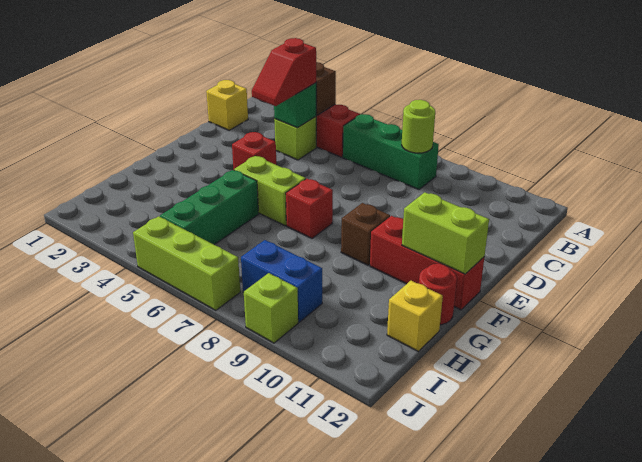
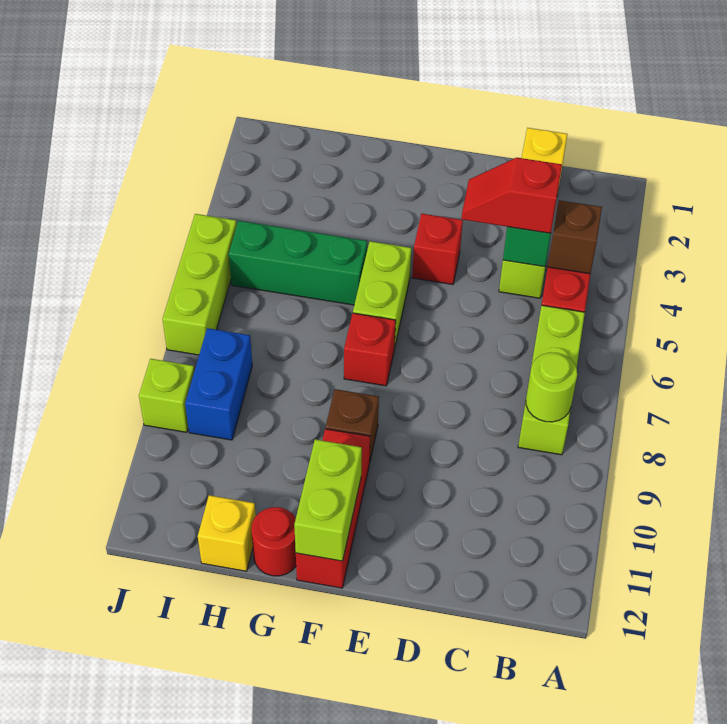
green brick B6:B8 level 1 -> lime brick B6:B8 level 1

